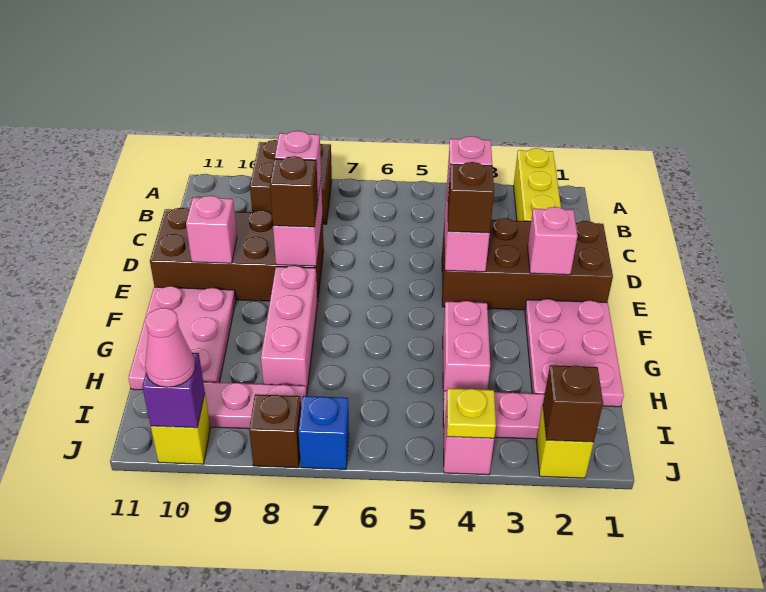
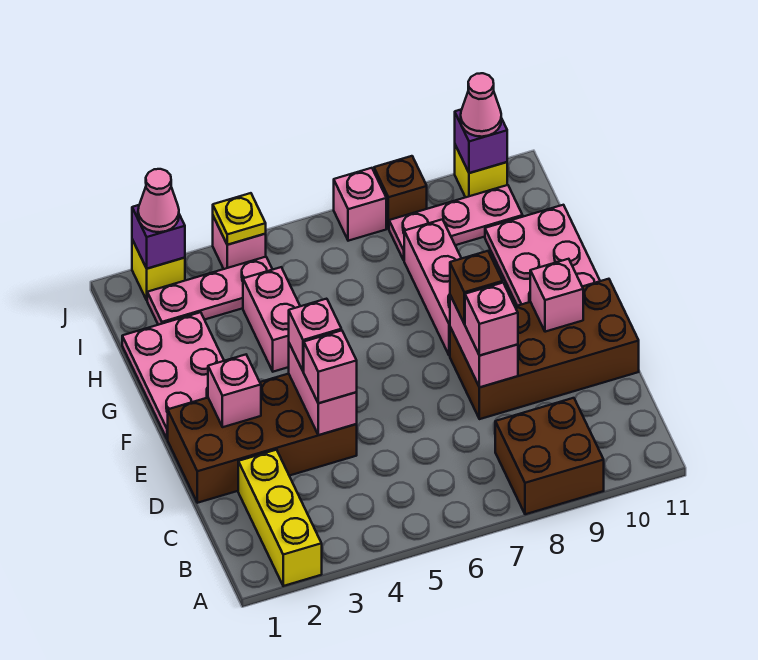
brown brick E4 level 3 -> pink brick E4 level 3
brown brick J2 level 2 -> purple brick J2 level 2
none -> pink cone J2 level 3
blue brick J7 level 1 -> pink brick J7 level 1

